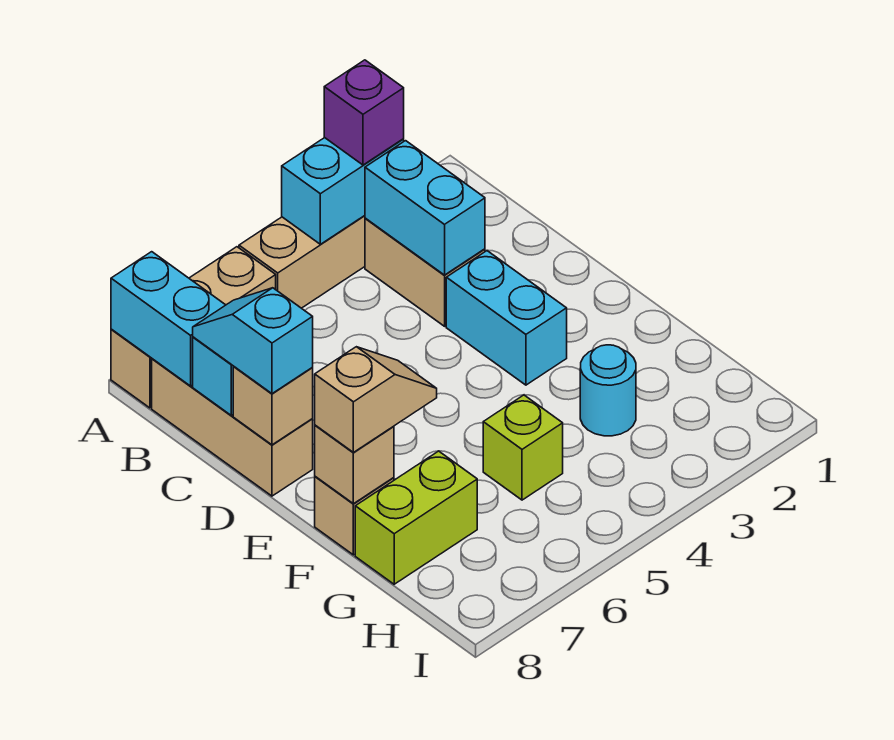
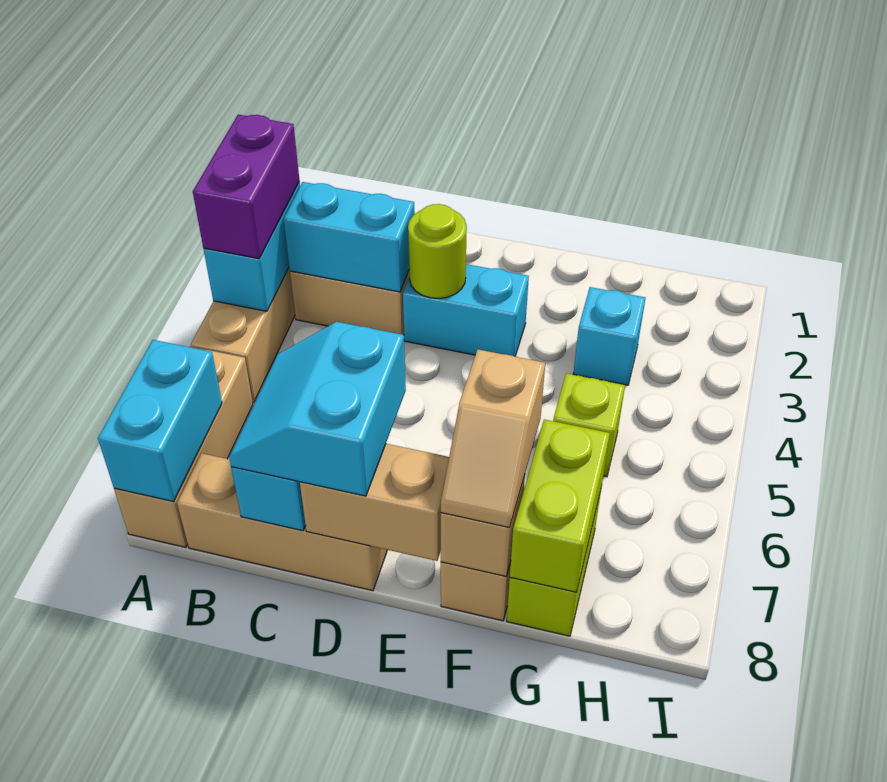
purple brick A3 level 3 -> purple brick A3:A4 level 3
cyan brick A8:B8 level 2 -> cyan brick A7:A8 level 2
cyan slope C8:D8 level 3 top D -> cyan slope C7:D8 level 3 top D
none -> lime round brick D3 level 2
tan brick D8 level 2 -> tan brick D8:E8 level 2
tan slope F7:F8 level 3 top 8 -> tan slope F7:F8 level 3 top 7
cyan round brick G3 level 1 -> cyan brick G3 level 1
none -> lime brick G7:G8 level 2

